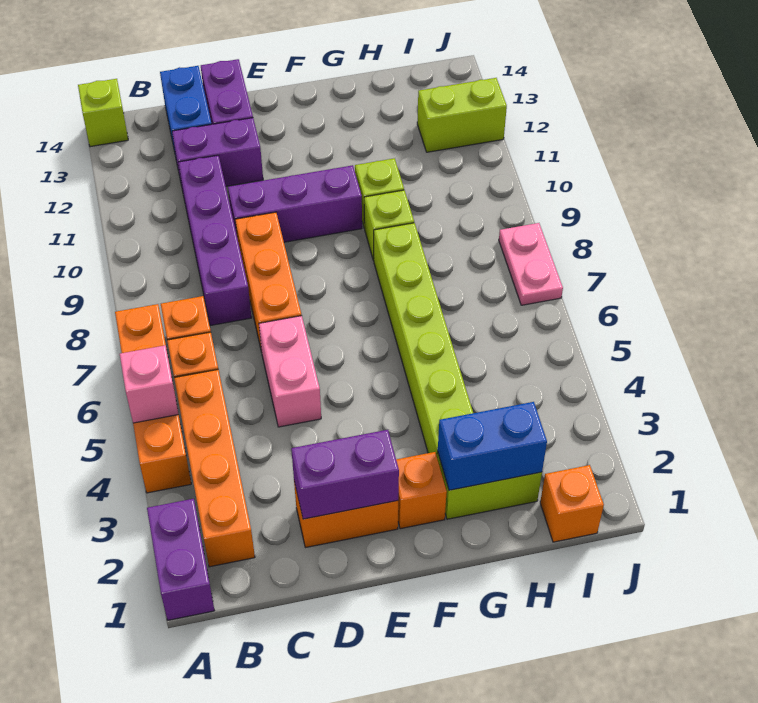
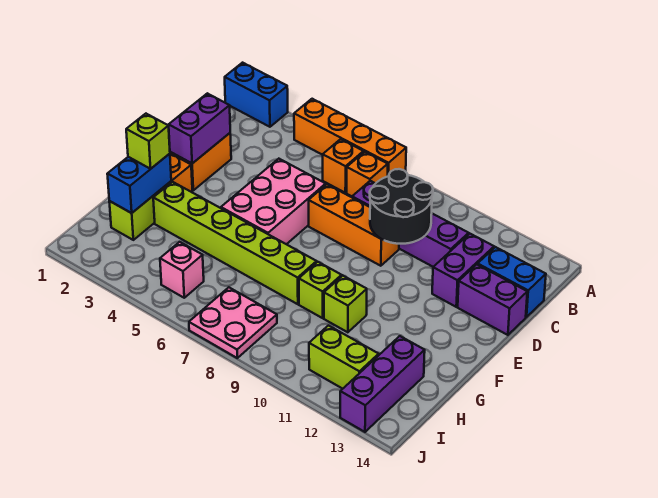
purple brick A1:A2 level 1 -> blue brick A1:A2 level 1
pink brick A5 level 2 -> pink brick I5 level 1
lime brick A14 level 1 -> lime brick G2 level 3
orange brick B2:B5 level 1 -> none
none -> black round brick C9:D10 level 2
pink brick D5:D6 level 1 -> pink brick D5:F6 level 1
purple brick D10:F10 level 1 -> purple brick H13:J13 level 1
orange brick I1 level 1 -> none
lime brick I12:J12 level 1 -> lime brick I11:I12 level 1
pink plate J7:J8 level 1 -> pink plate I7:J8 level 1

